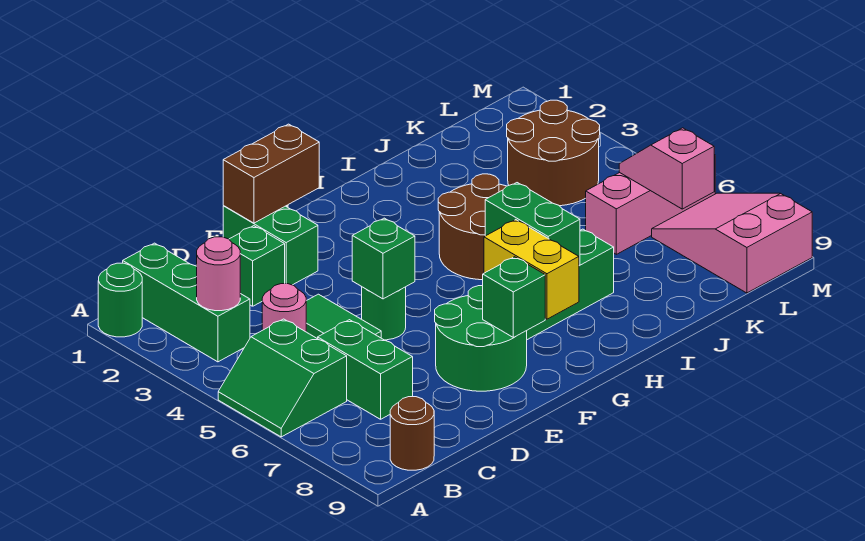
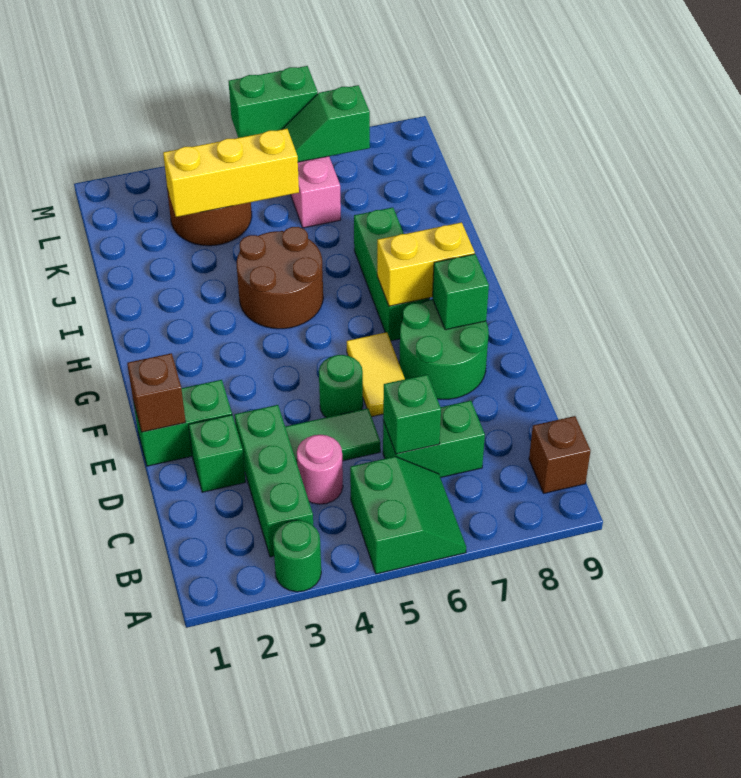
green round brick A1 level 1 -> green round brick A3 level 1
green slope A5:B6 level 1 top B -> green slope A5:B6 level 1 top 5
green brick B1:B3 level 1 -> green brick B3:D3 level 1
pink round brick B3 level 2 -> none
brown round brick B9 level 1 -> brown brick B9 level 1
brown brick E1:F1 level 2 -> brown brick E1 level 2
green brick E5 level 2 -> green brick C6 level 2
none -> yellow tile E6:F6 level 1
green brick H6:H7 level 2 -> green brick M5:M6 level 2
none -> yellow brick K3:K5 level 2
pink slope L6:L7 level 2 top 7 -> green slope L6:L7 level 2 top 7
pink slope L7:M9 level 1 top 9 -> none

